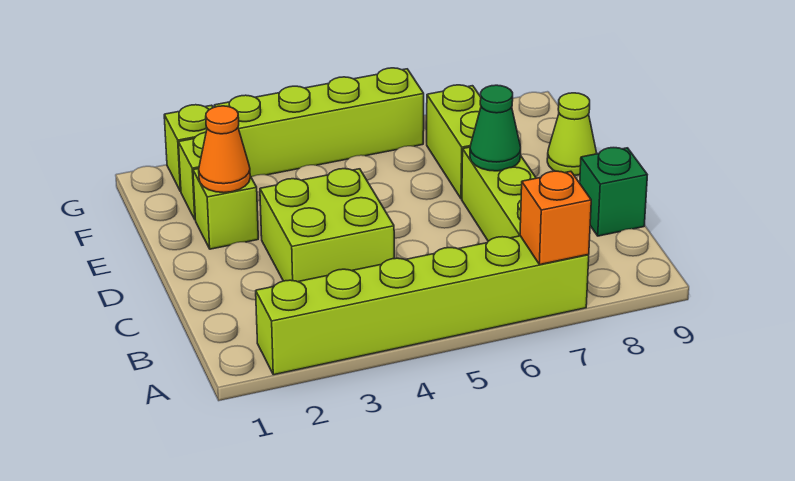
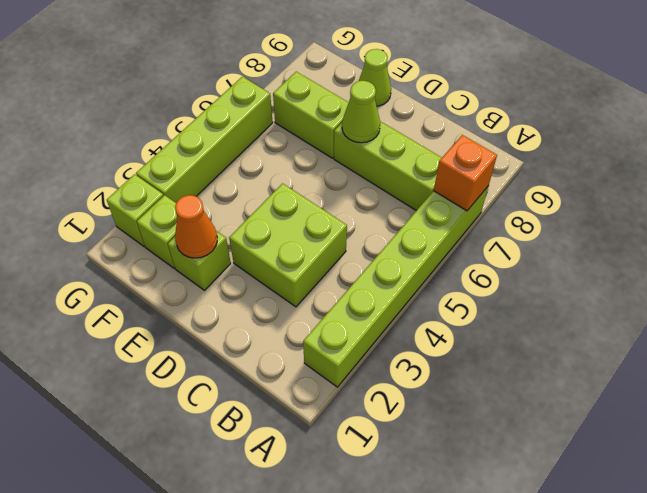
green brick C9 level 1 -> none
green cone D7 level 2 -> lime cone D7 level 2

